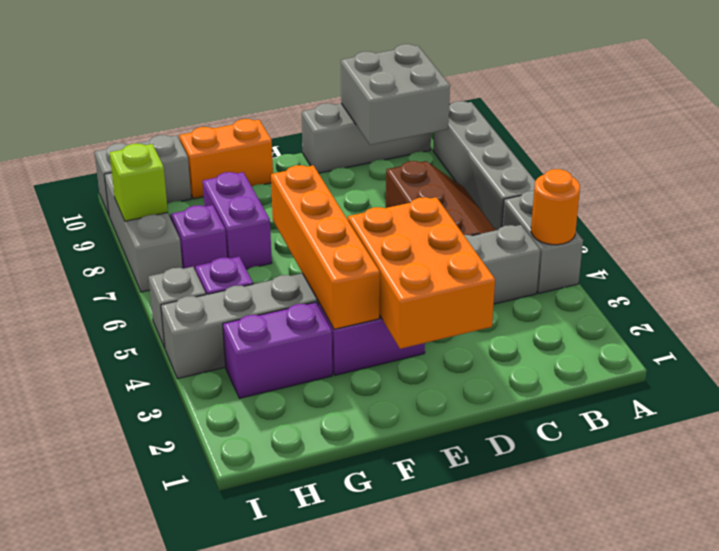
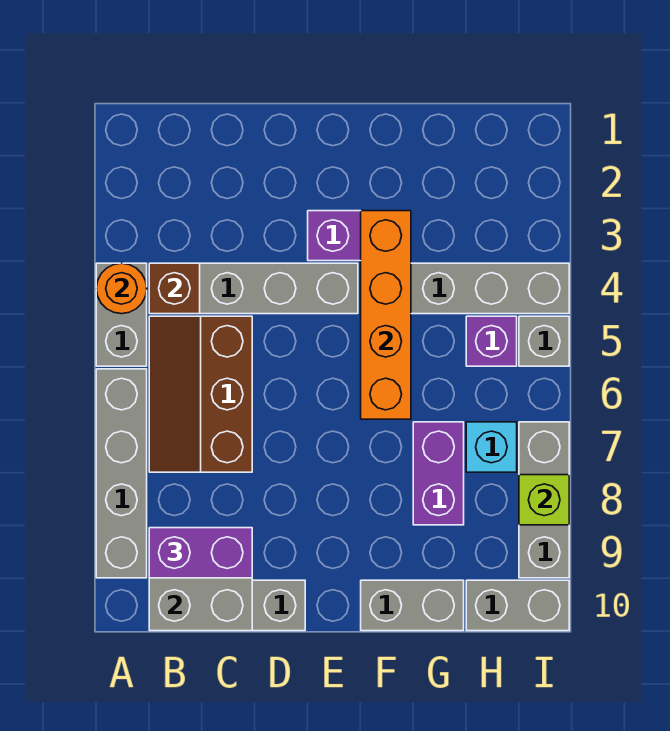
none -> brown brick B4 level 2
orange brick D2:E4 level 2 -> none
orange brick F10:G10 level 1 -> grey brick F10:G10 level 1
purple brick G3:H3 level 1 -> purple brick B9:C9 level 3
purple brick H7 level 1 -> cyan brick H7 level 1

